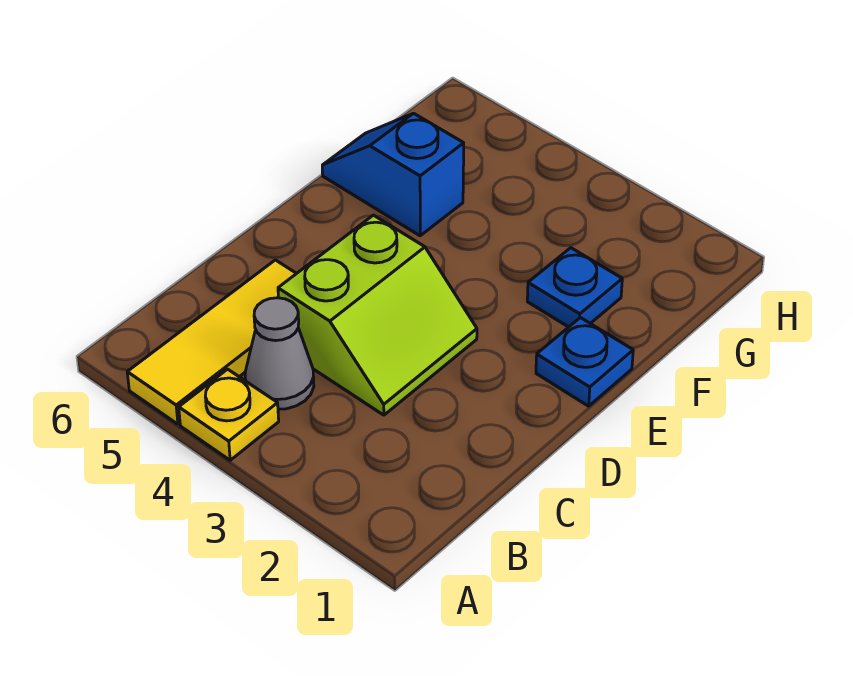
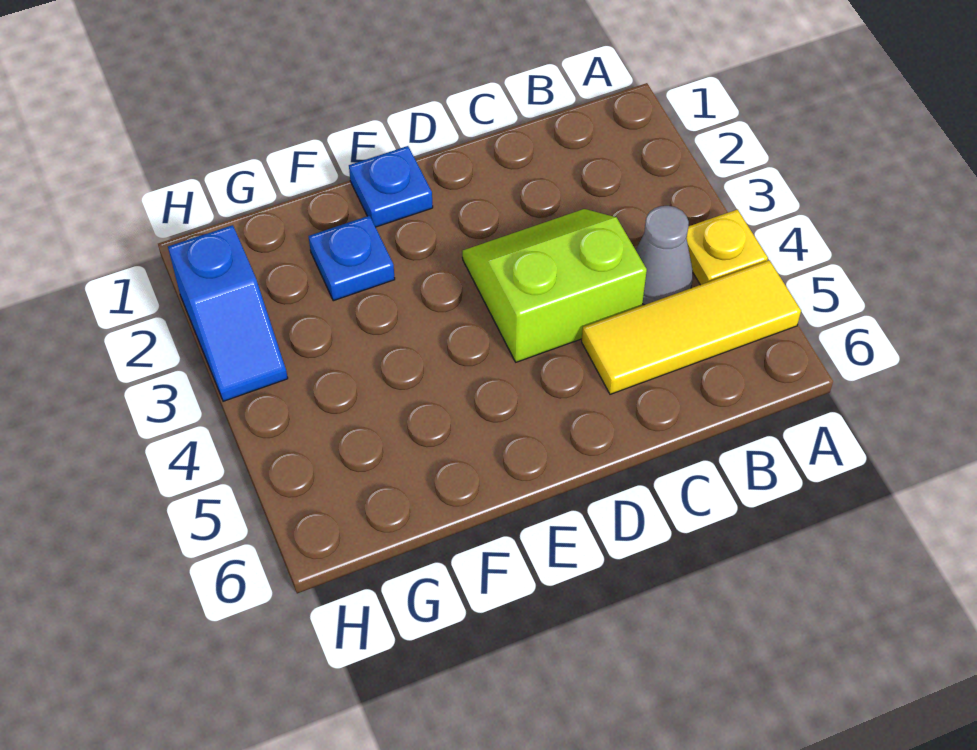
blue slope F5:F6 level 1 top 5 -> blue slope H2:H3 level 1 top 2

